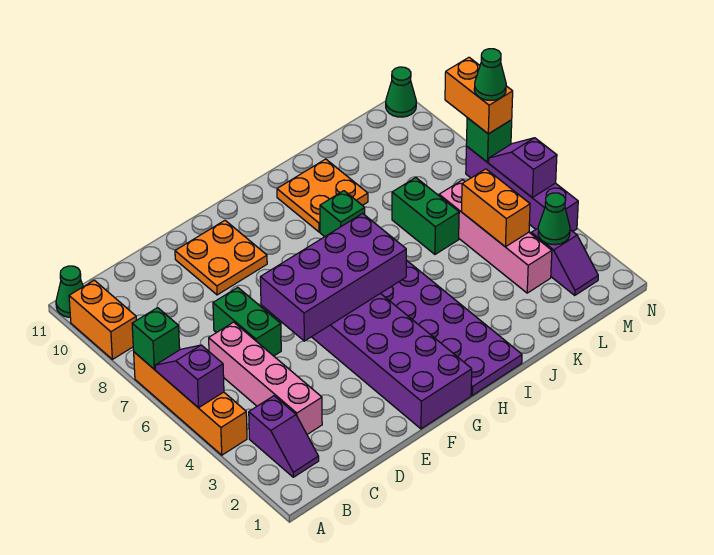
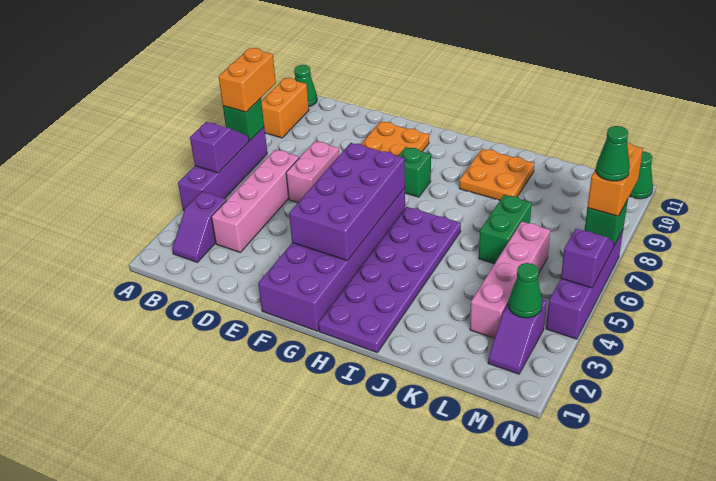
orange brick A4:A7 level 1 -> purple brick A4:A7 level 1
green brick D6:D7 level 1 -> pink brick D6:D7 level 1
purple brick E5:H6 level 2 -> purple brick F3:G6 level 2
green brick I8 level 1 -> green brick G8 level 1
orange brick L4:L5 level 2 -> orange brick A7:A8 level 3

